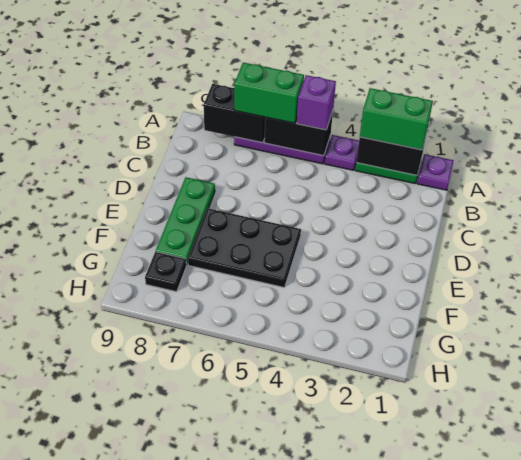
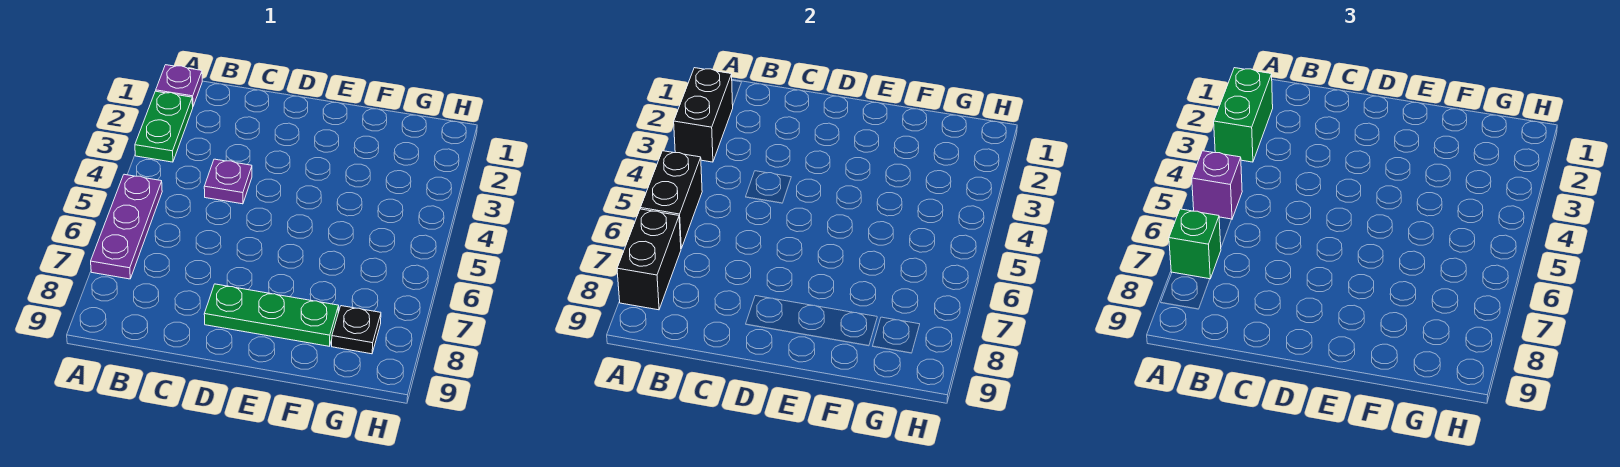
purple plate A4 level 1 -> purple plate C4 level 1
green brick A6:A7 level 3 -> green brick A7 level 3
black plate E5:F7 level 1 -> none

